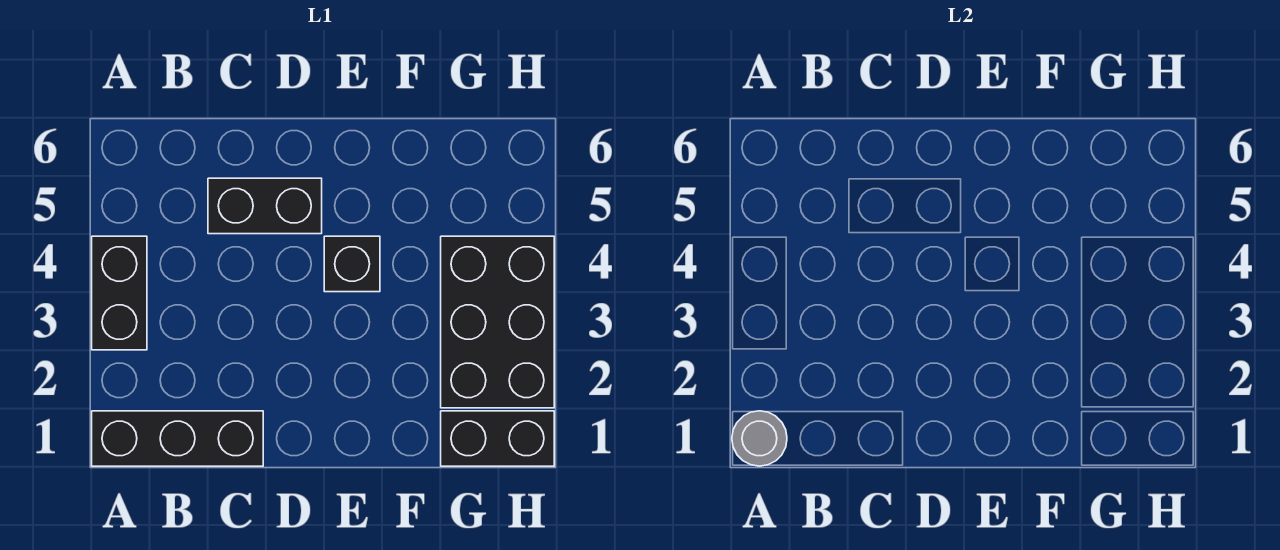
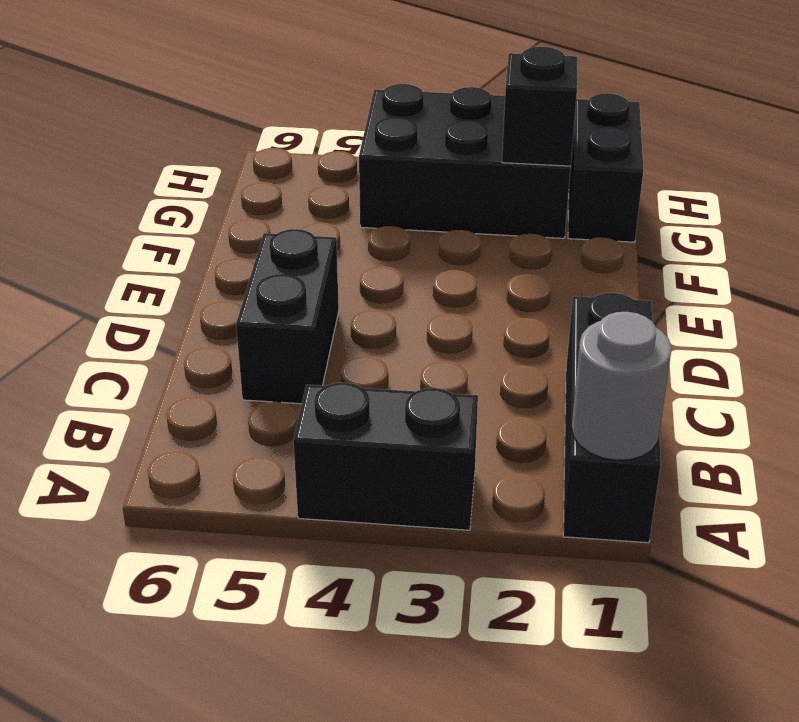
black brick E4 level 1 -> black brick G2 level 2

